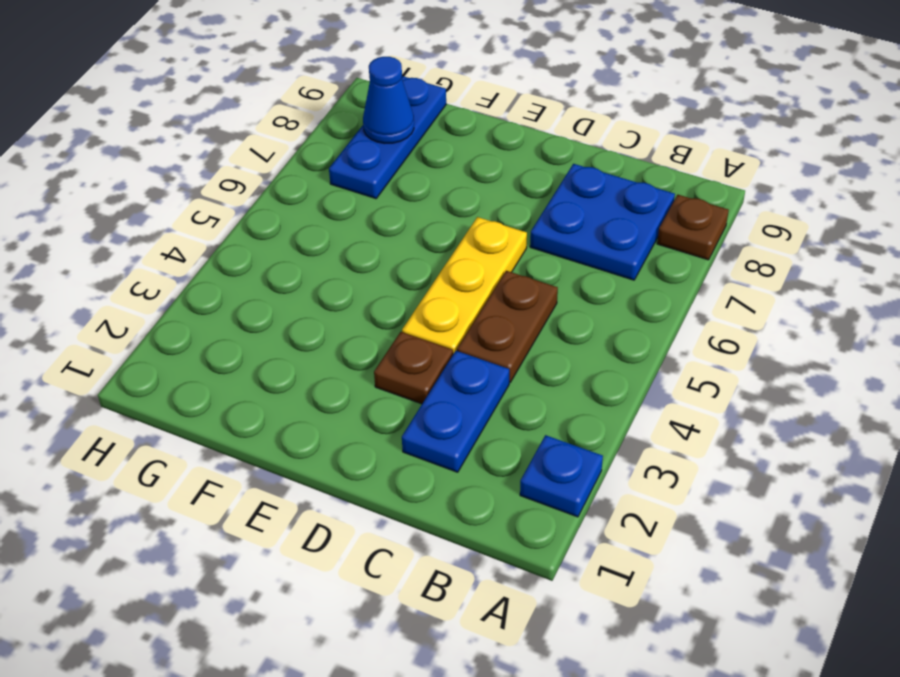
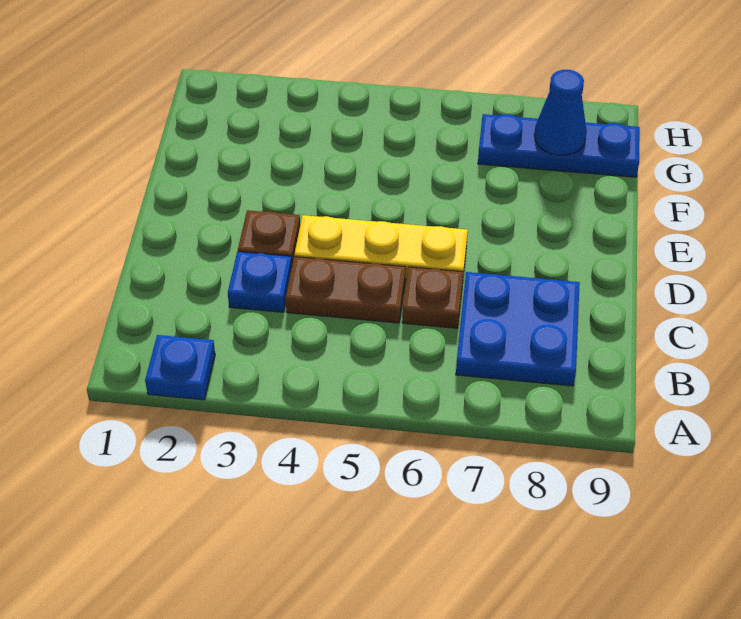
brown plate A8 level 1 -> brown plate C6 level 1
blue plate C2:C3 level 1 -> blue plate C3 level 1

